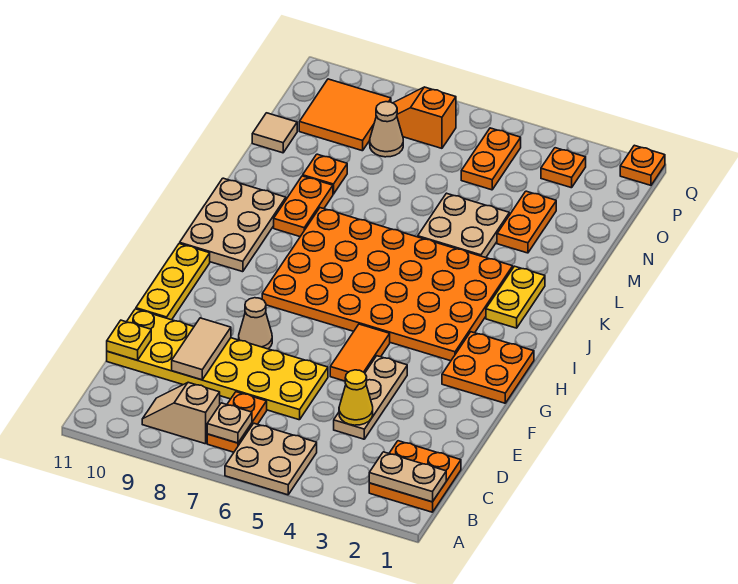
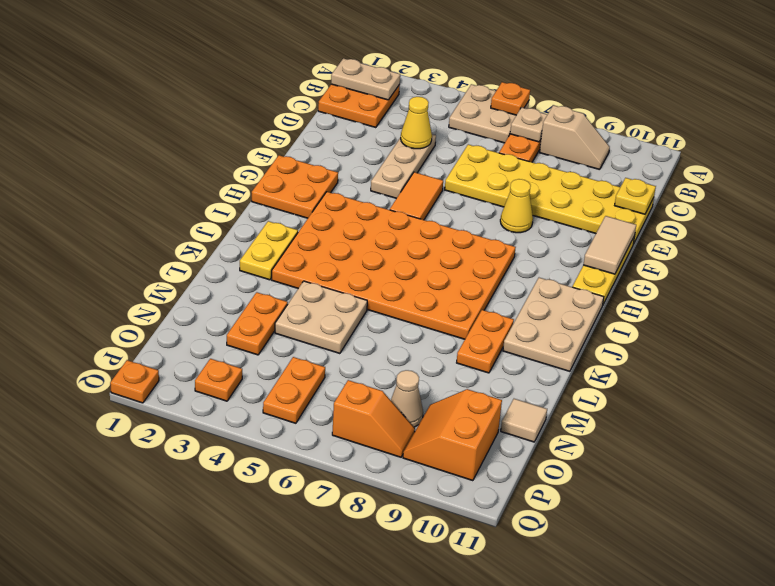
tan tile D9:E9 level 2 -> tan tile F11:G11 level 2
tan cone F8 level 1 -> yellow cone F8 level 1
orange plate M9 level 1 -> orange plate A6 level 2
orange tile O9:P10 level 1 -> orange slope O9:P10 level 1 top 10

